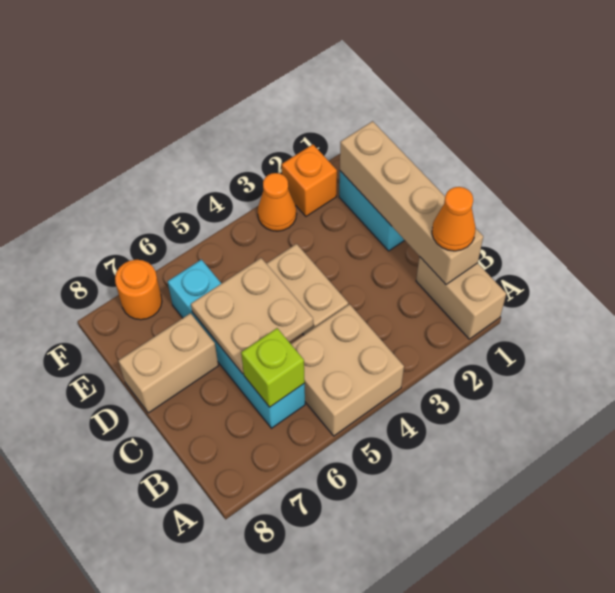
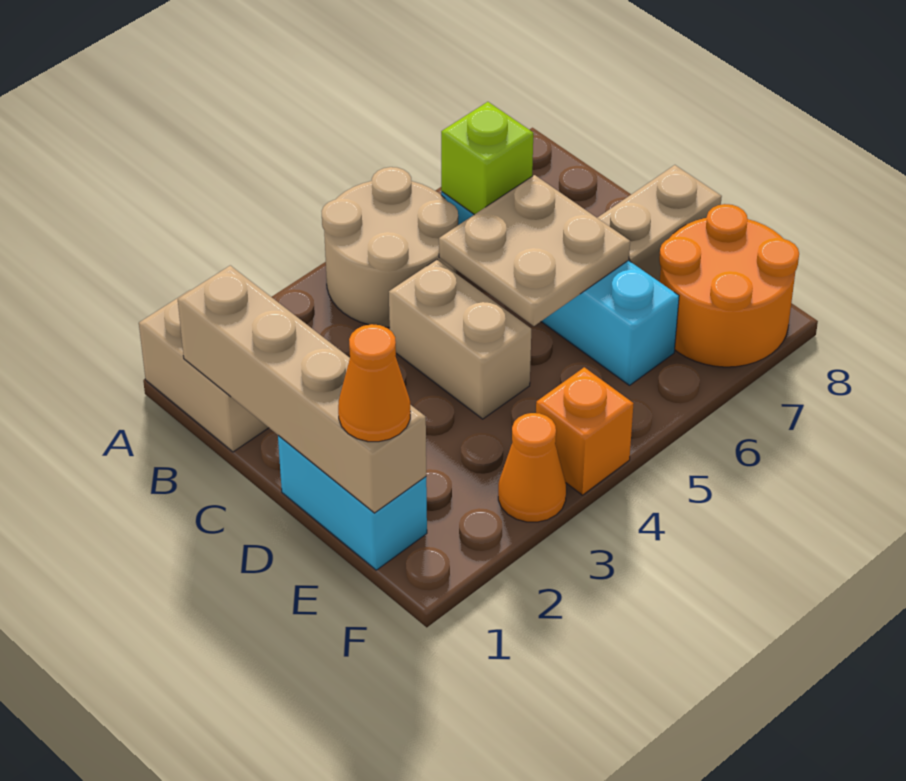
tan brick A4:B5 level 1 -> tan round brick A4:B5 level 1
orange cone B1 level 3 -> orange cone E1 level 3
orange brick F2 level 1 -> orange brick F4 level 1
orange round brick F7 level 1 -> orange round brick E7:F8 level 1

